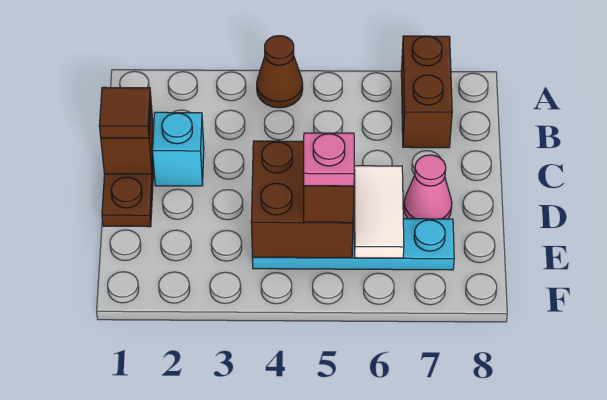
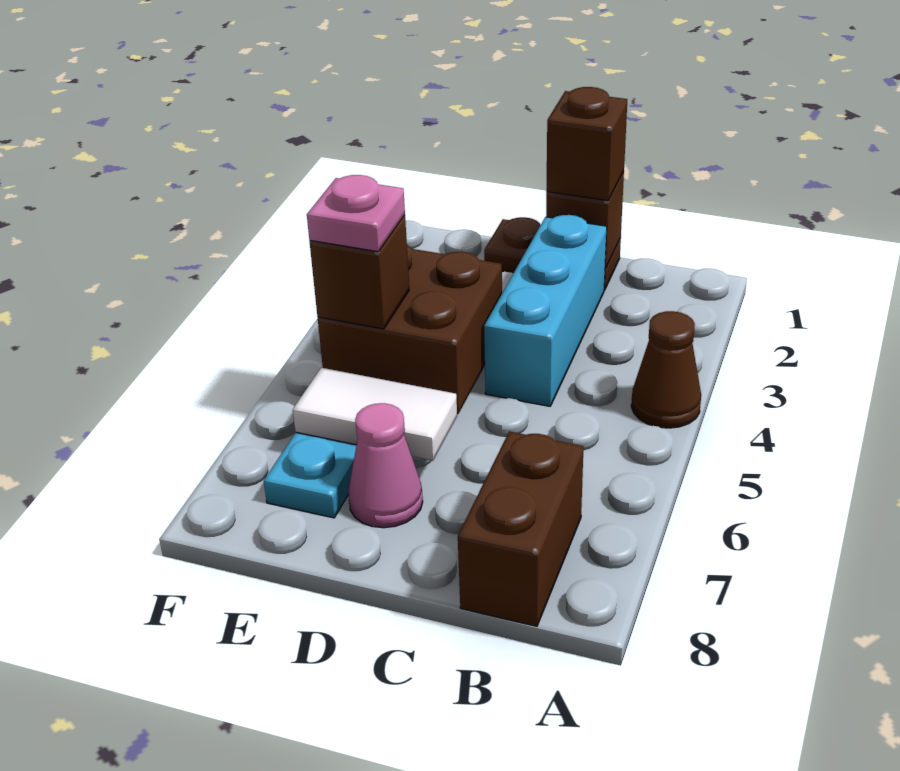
brown brick A7:B7 level 1 -> brown brick B7:B8 level 1
brown tile C1 level 3 -> brown brick C1 level 3
cyan brick C2 level 1 -> cyan brick C2:C4 level 1

